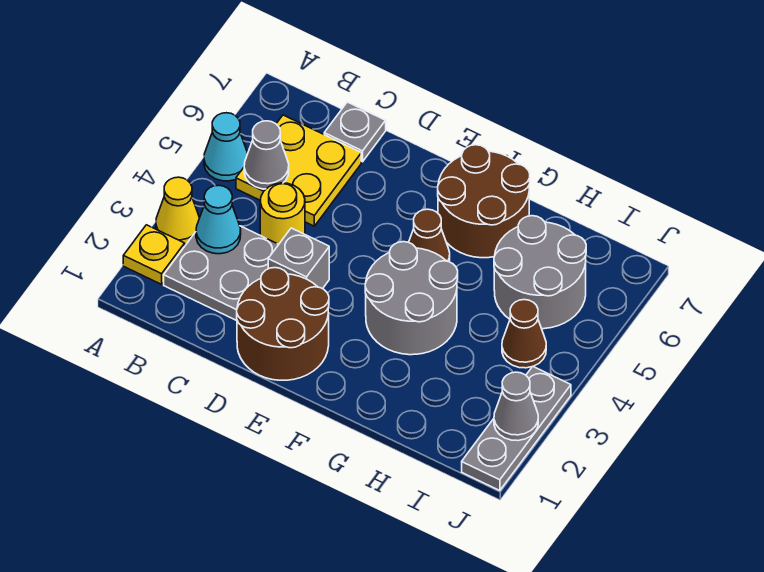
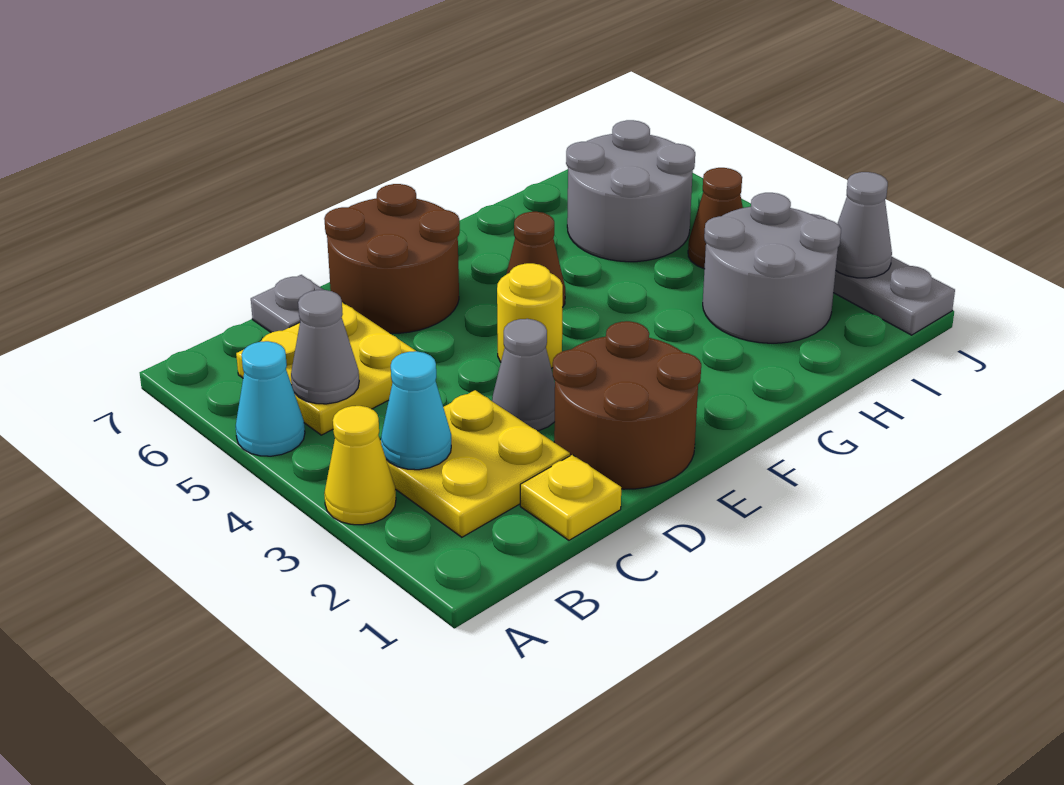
yellow plate A2 level 1 -> yellow plate C1 level 1
grey plate B2:C3 level 1 -> yellow plate B2:C3 level 1
yellow round brick C4 level 1 -> yellow round brick E4 level 1
grey brick D3 level 1 -> grey cone D3 level 1
grey round brick F3:G4 level 1 -> grey round brick H2:I3 level 1
brown round brick F6:G7 level 1 -> brown round brick D6:E7 level 1

